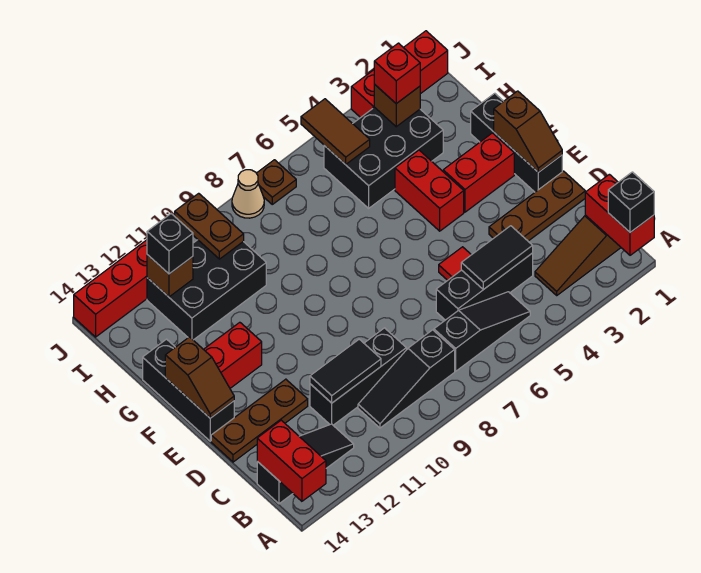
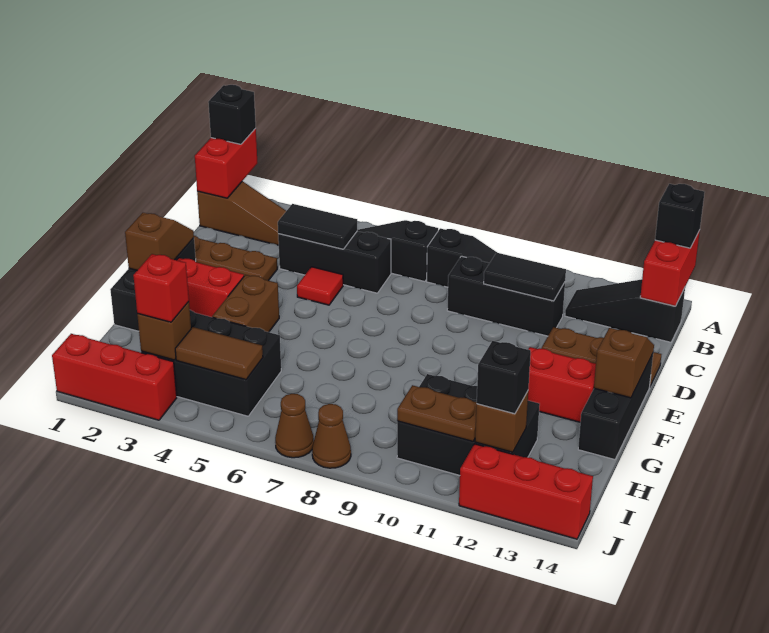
none -> black brick A14 level 3
red brick F4:G4 level 1 -> brown brick F4:G4 level 1
brown tile I5:J5 level 2 -> brown tile I4:I5 level 2
brown plate I10:J10 level 2 -> brown plate I10:I11 level 2
brown plate J7 level 1 -> brown cone J7 level 1
tan cone J8 level 1 -> brown cone J8 level 1

